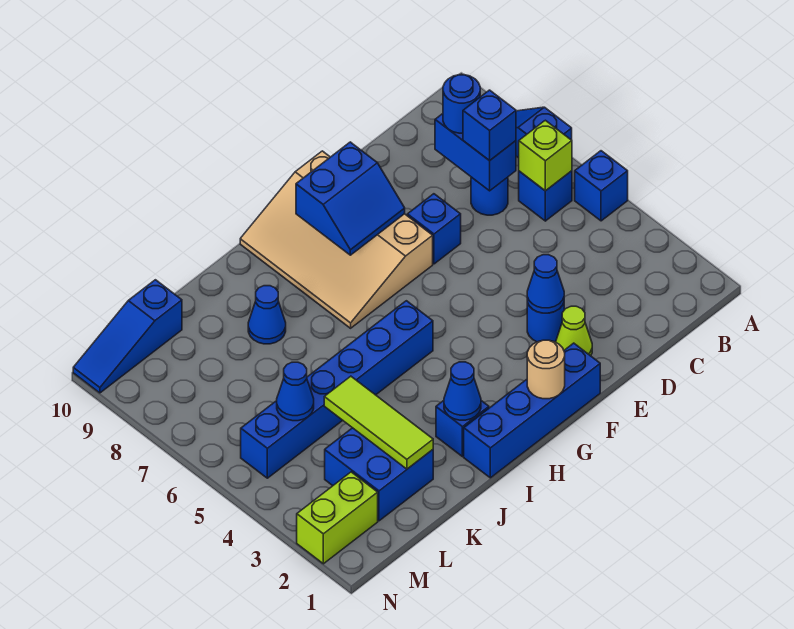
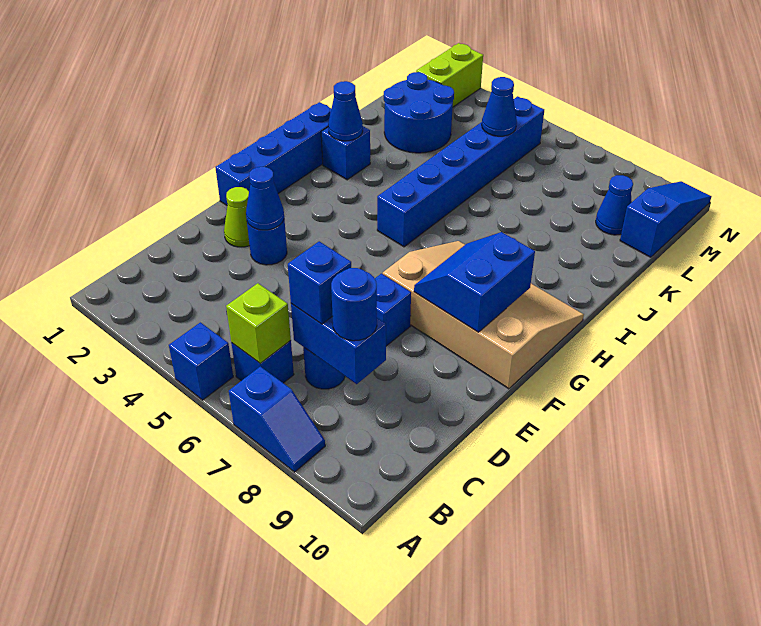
tan round brick G1 level 2 -> none
blue cone J8 level 1 -> blue cone L9 level 1
blue brick K2:L3 level 1 -> blue round brick K2:L3 level 1
lime tile K2:K4 level 2 -> none

